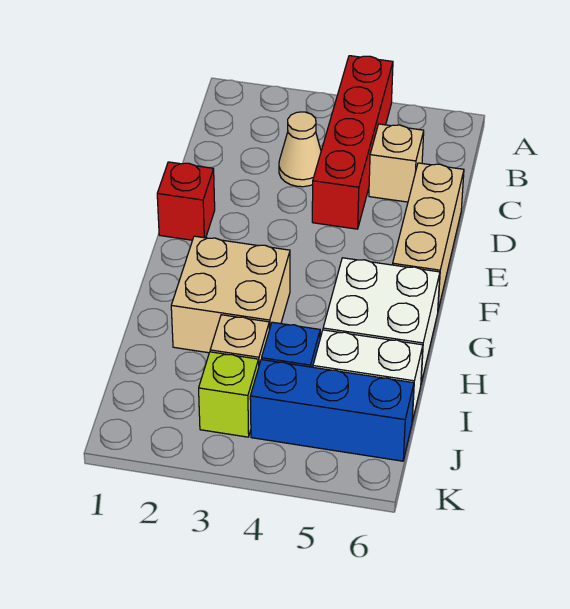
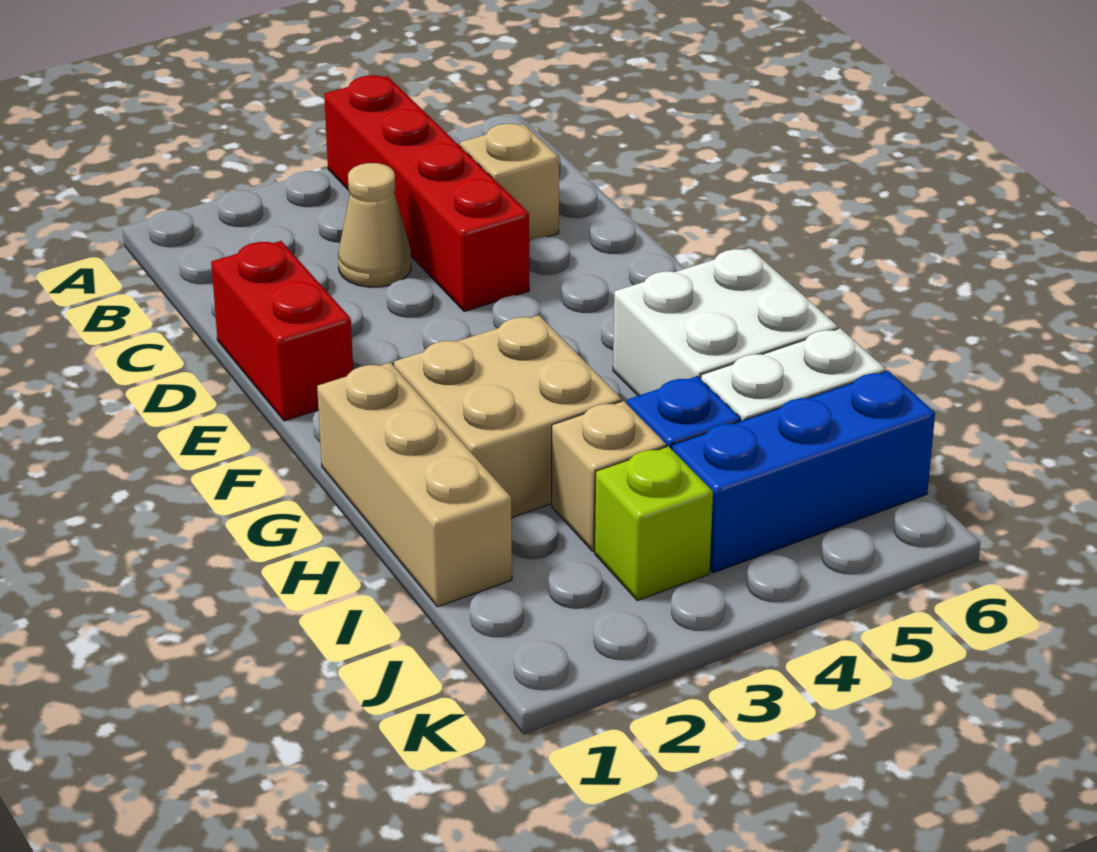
tan brick D6:F6 level 1 -> tan brick G1:I1 level 1
red brick E1 level 1 -> red brick D1:E1 level 1

